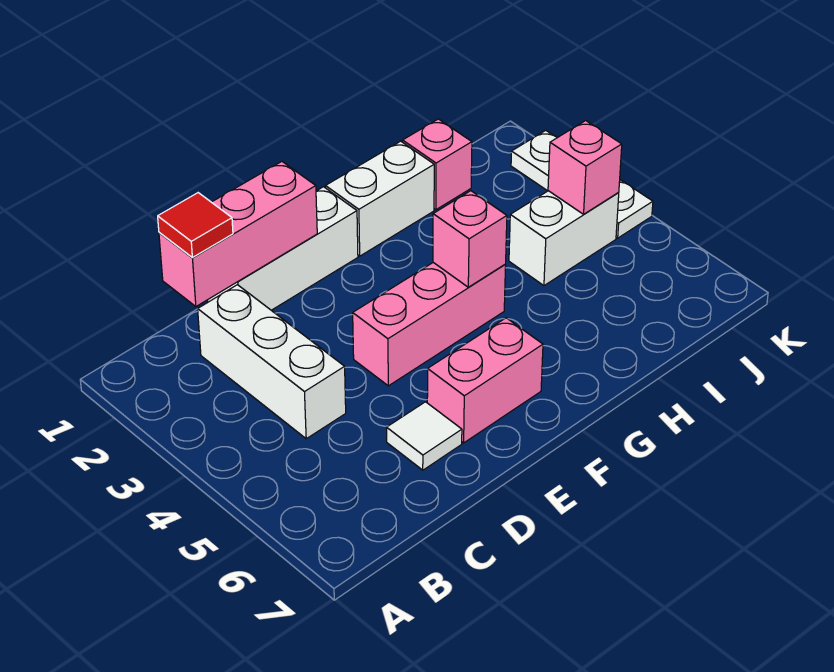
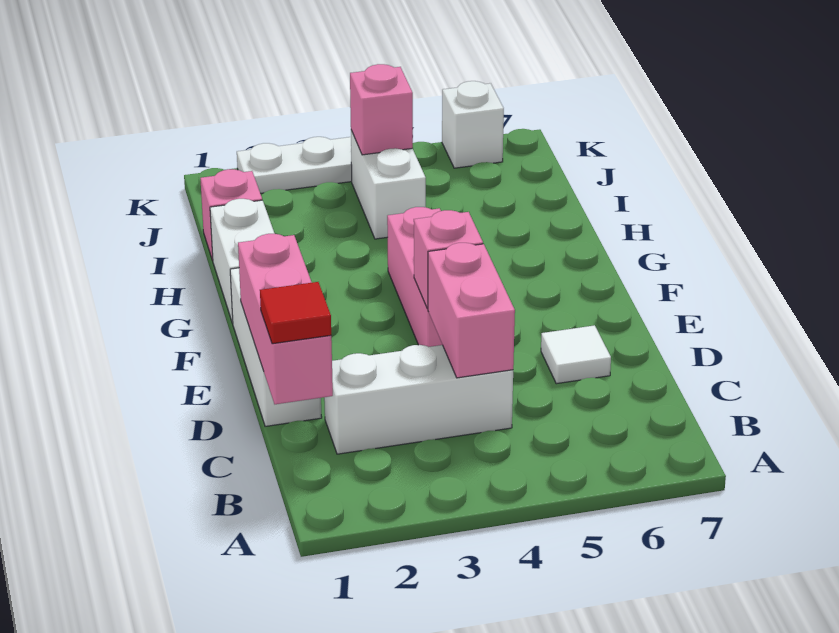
pink brick E6:F6 level 1 -> pink brick C4:D4 level 2
pink brick G4 level 2 -> pink brick E4 level 2
none -> white brick K6 level 1

